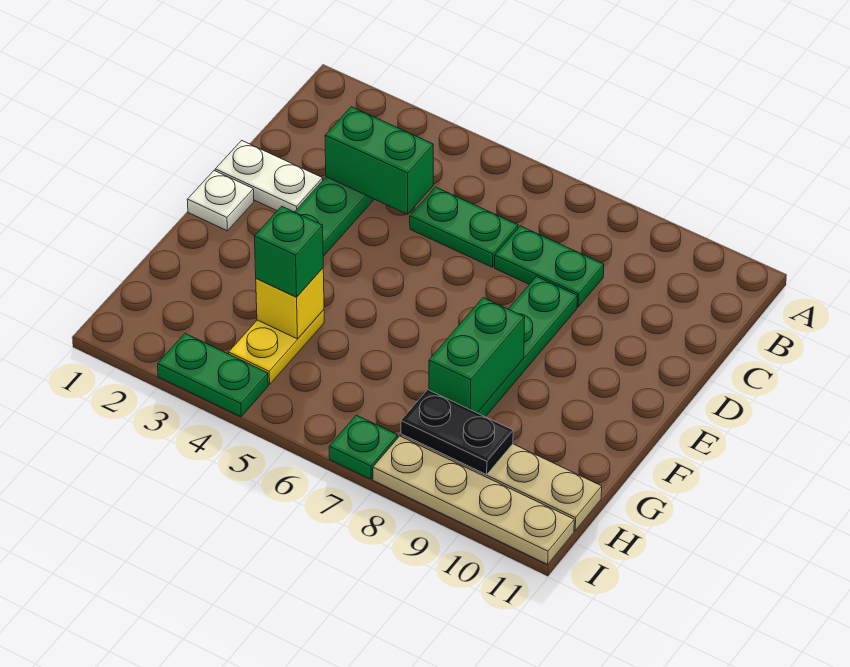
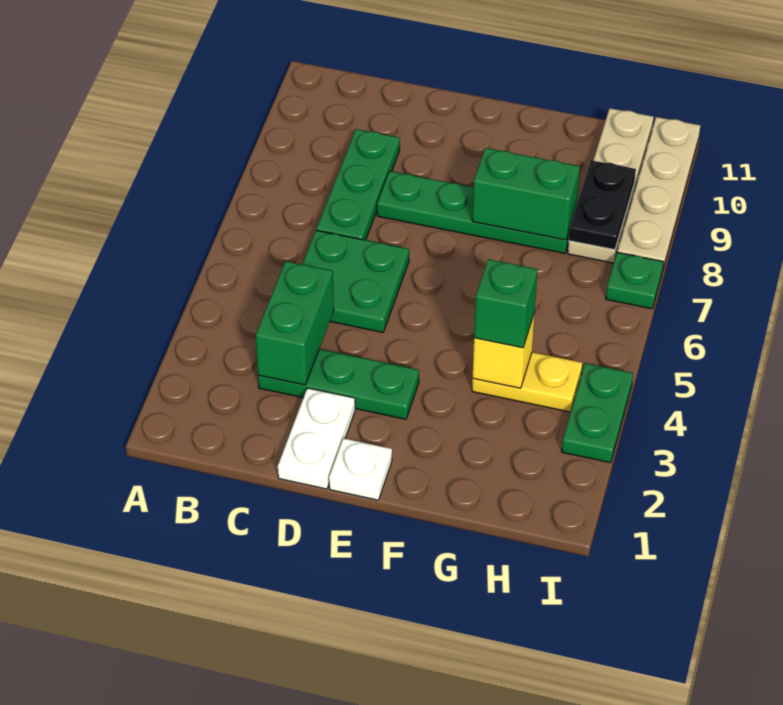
green plate C5:C6 level 1 -> green plate C5:D6 level 1
green plate C7:C8 level 1 -> green plate C7:C9 level 1

